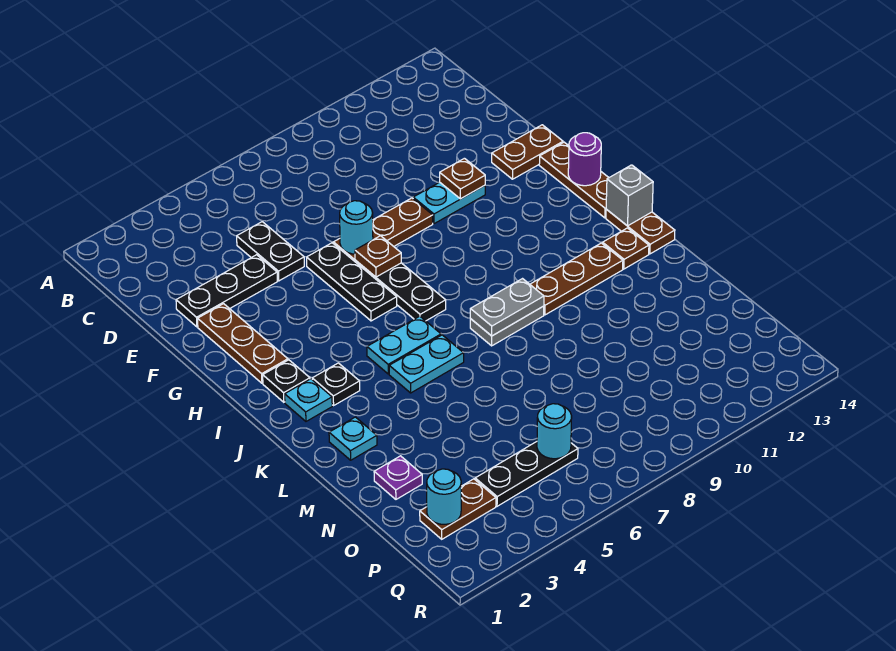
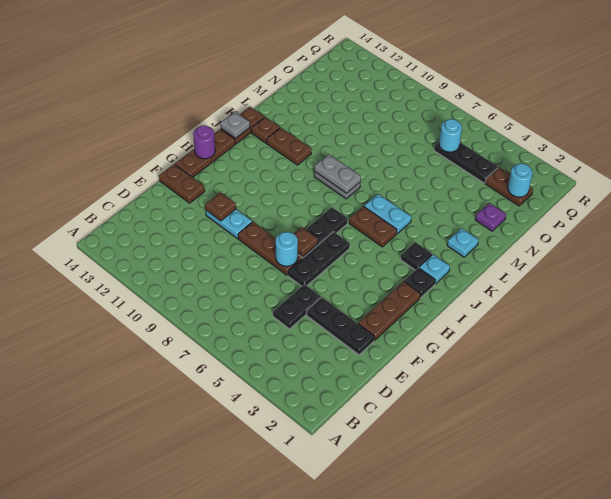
cyan plate J5:J6 level 1 -> brown plate J5:J6 level 1
grey brick J14 level 2 -> grey plate J14 level 2
brown plate K10:K12 level 1 -> brown plate K11:K12 level 1

